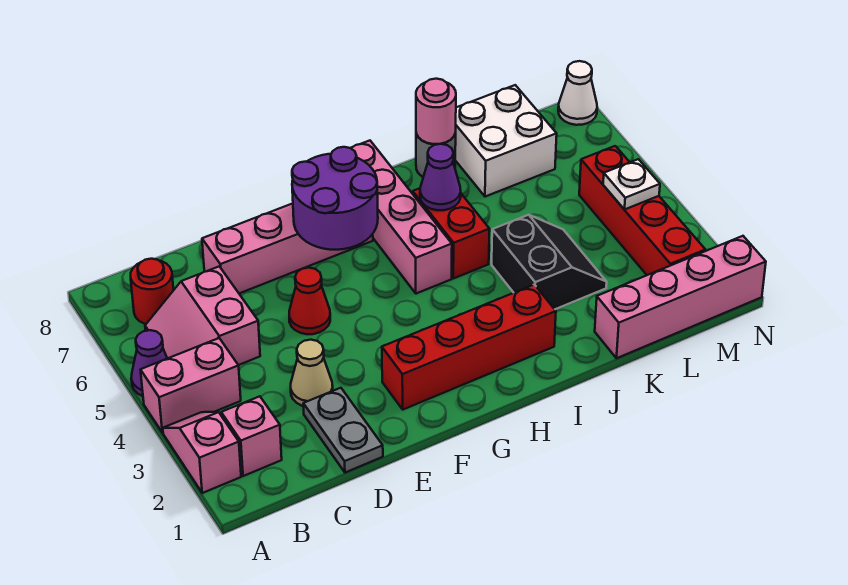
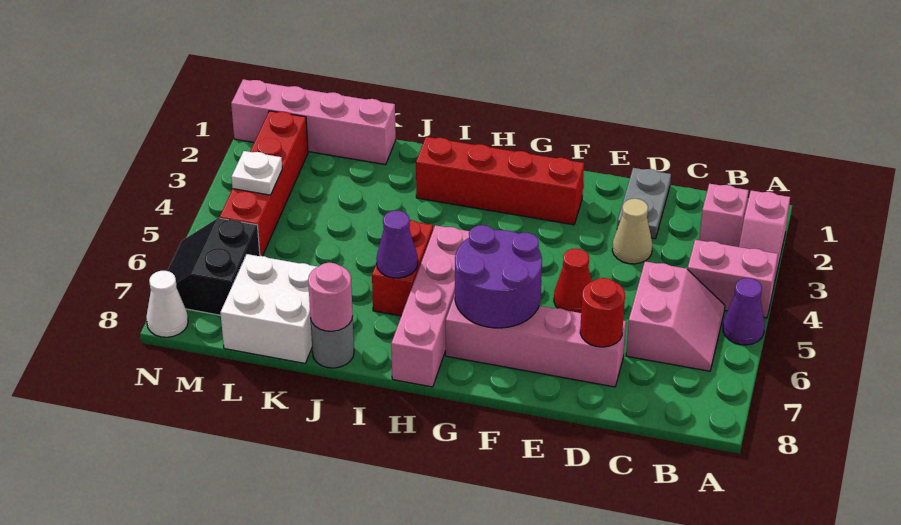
red round brick B7 level 1 -> red round brick D7 level 2
black slope J3:K4 level 1 top J -> black slope M6:N7 level 1 top M

